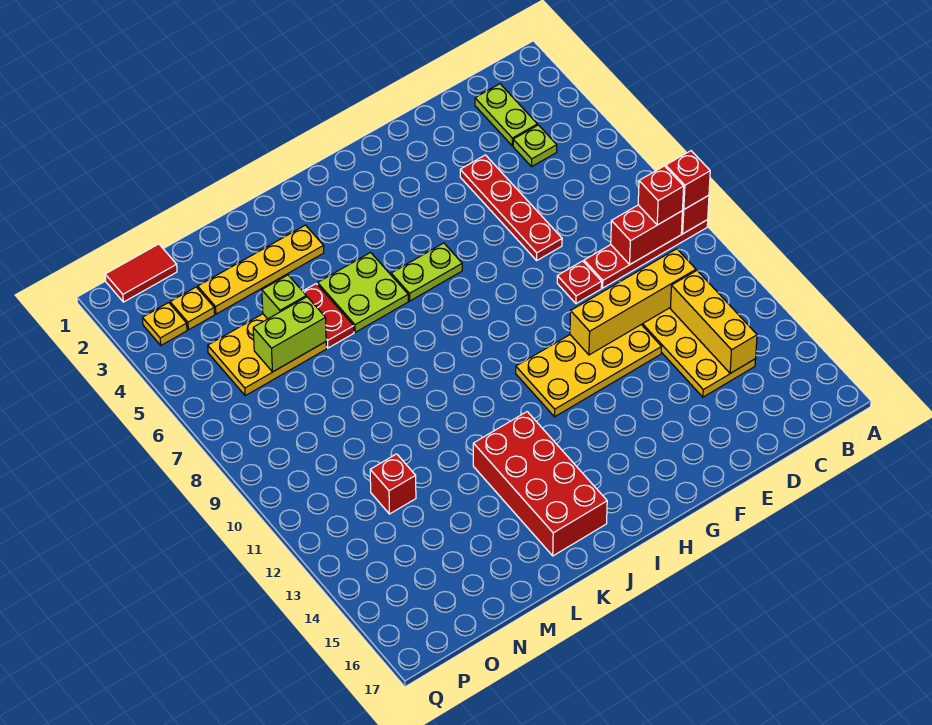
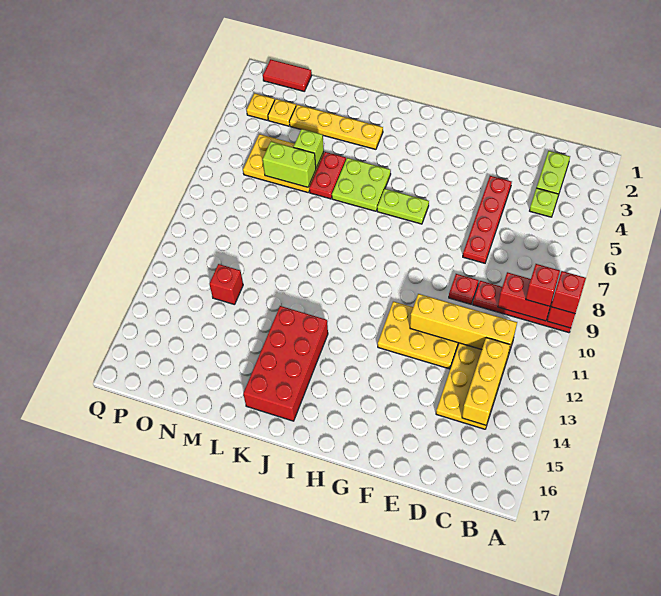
yellow plate E11:H12 level 1 -> yellow plate E11:G12 level 1

